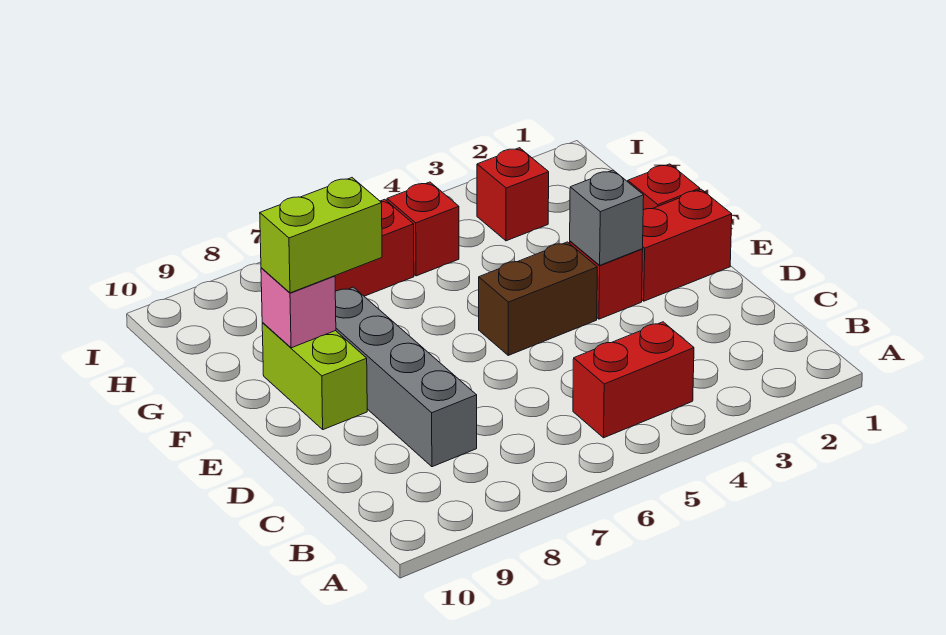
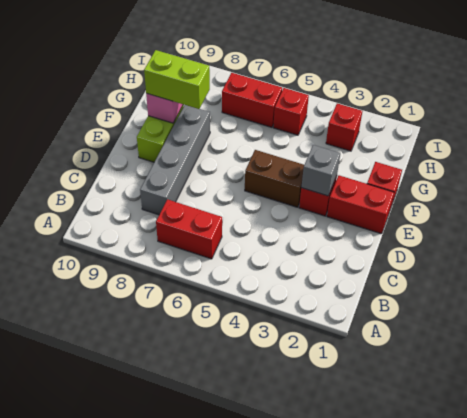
red brick B4:B5 level 1 -> red brick B6:B7 level 1

